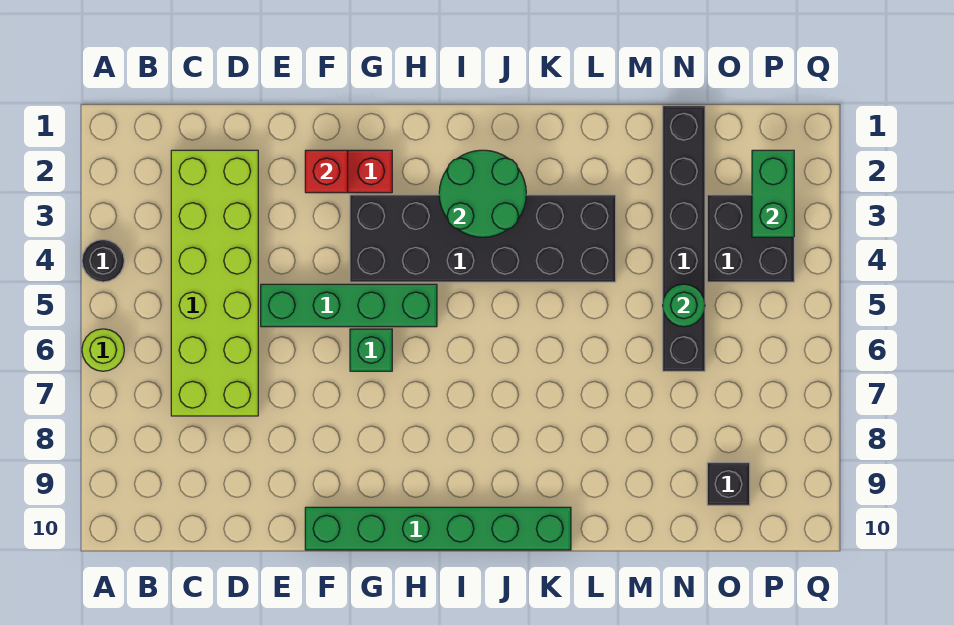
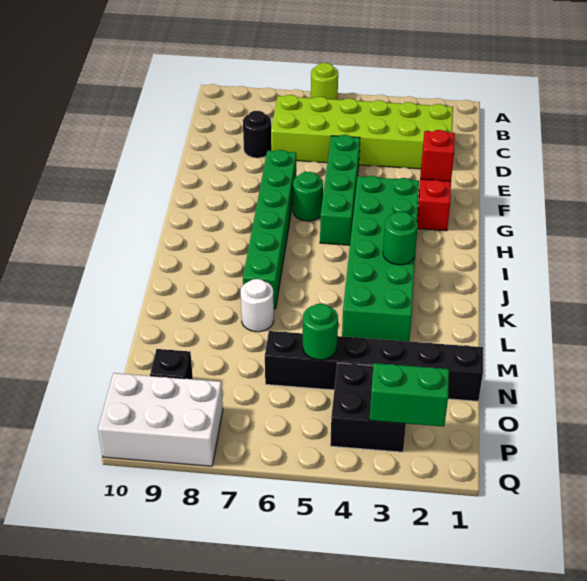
black round brick A4 level 1 -> black round brick D8 level 1
green brick F10:K10 level 1 -> green brick F7:K7 level 1
black brick G3:L4 level 1 -> green brick G3:L4 level 1
green brick G6 level 1 -> green round brick G6 level 1
green round brick I2:J3 level 2 -> green round brick J3 level 2
none -> white round brick L7 level 1
none -> white brick P8:Q10 level 1

